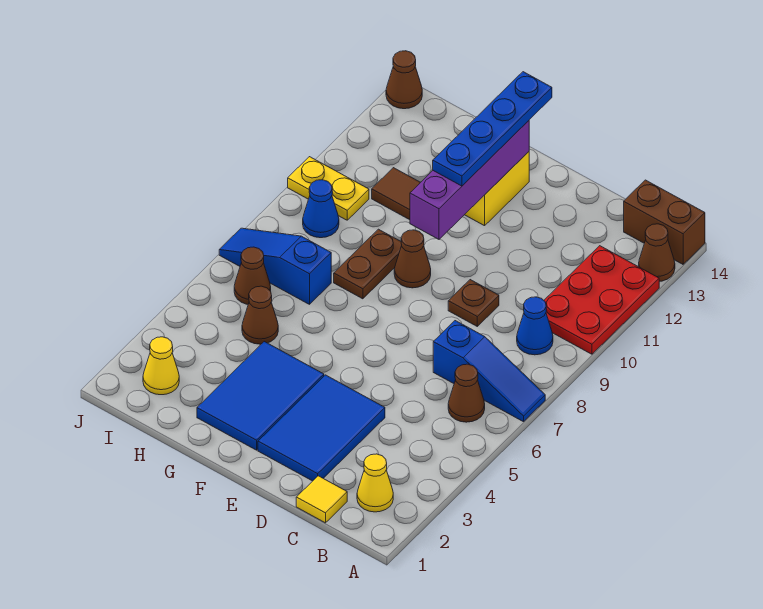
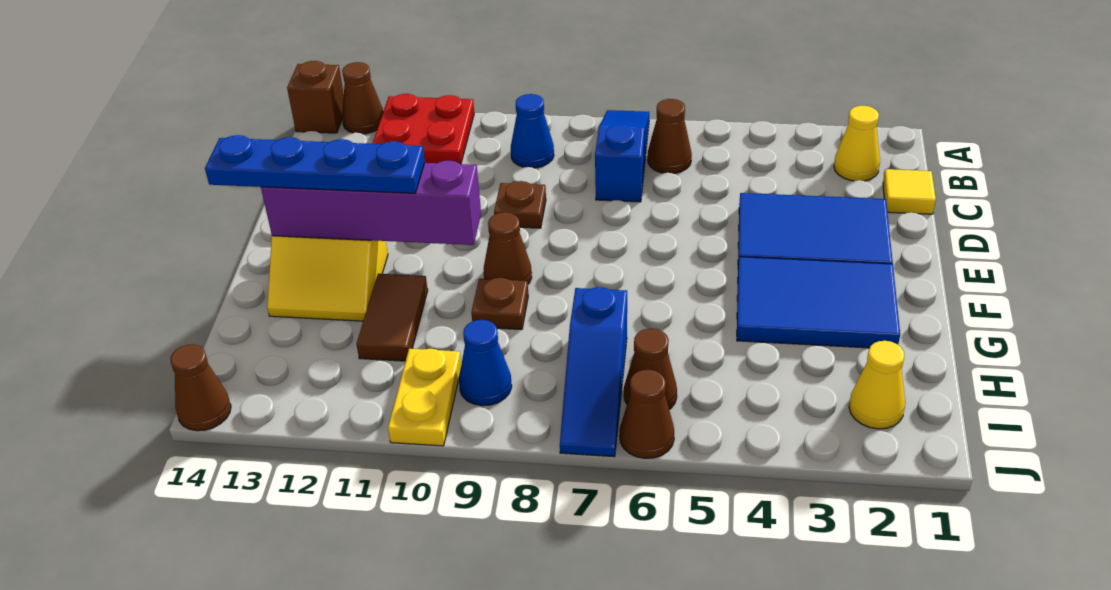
red plate A10:B12 level 1 -> red plate A11:B12 level 1
brown brick A14:B14 level 1 -> brown brick A14 level 1
brown plate G8:G9 level 1 -> brown plate G9 level 1
brown cone H5 level 1 -> brown cone J6 level 1

